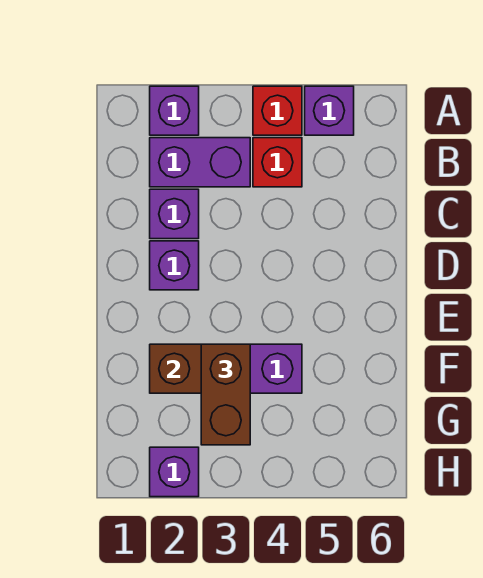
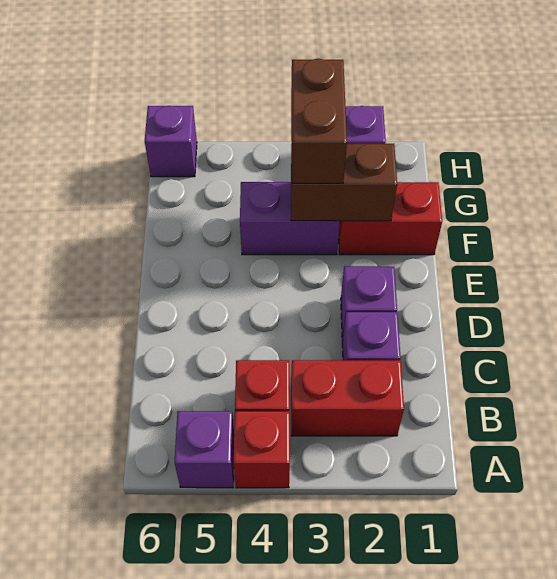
purple brick A2 level 1 -> purple brick H6 level 1
purple brick B2:B3 level 1 -> red brick B2:B3 level 1
none -> red brick F1:F2 level 1

